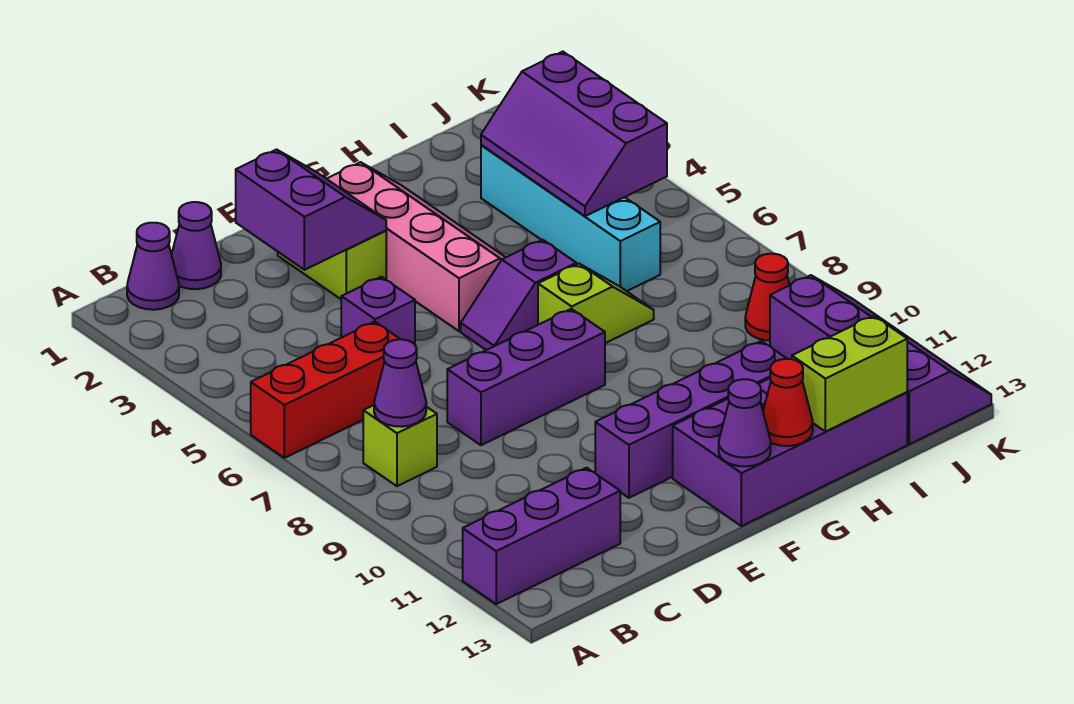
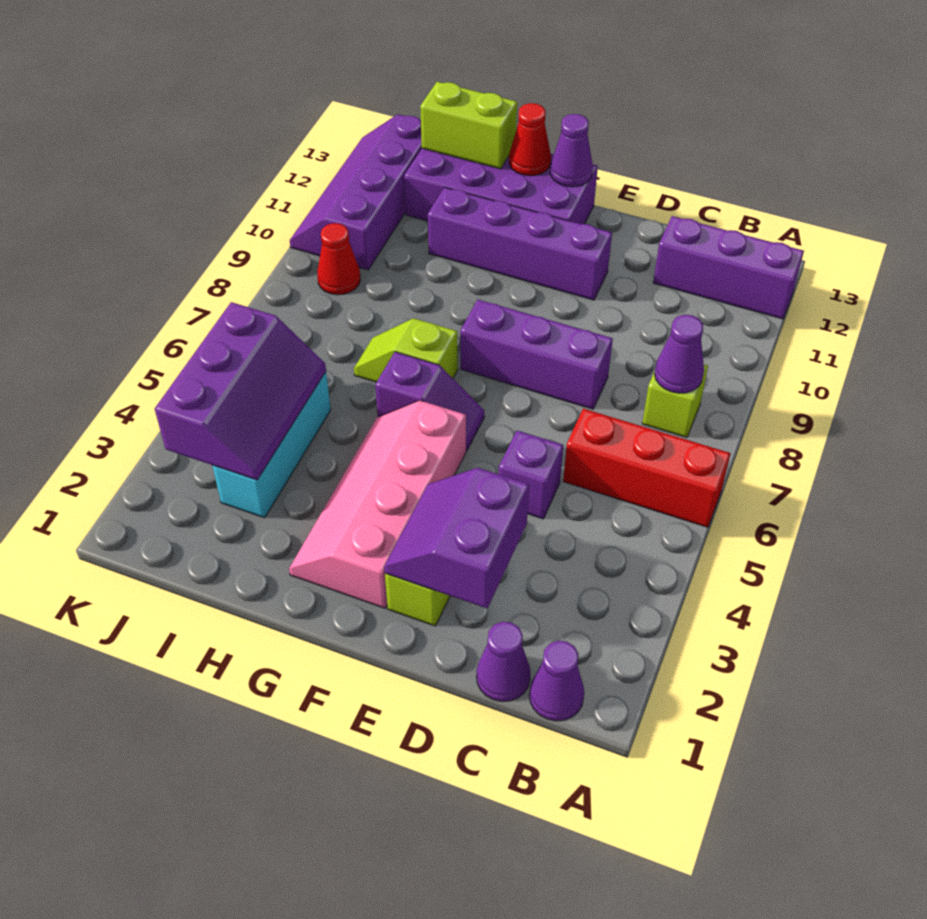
cyan brick I3:I6 level 1 -> cyan brick I3:I5 level 1

